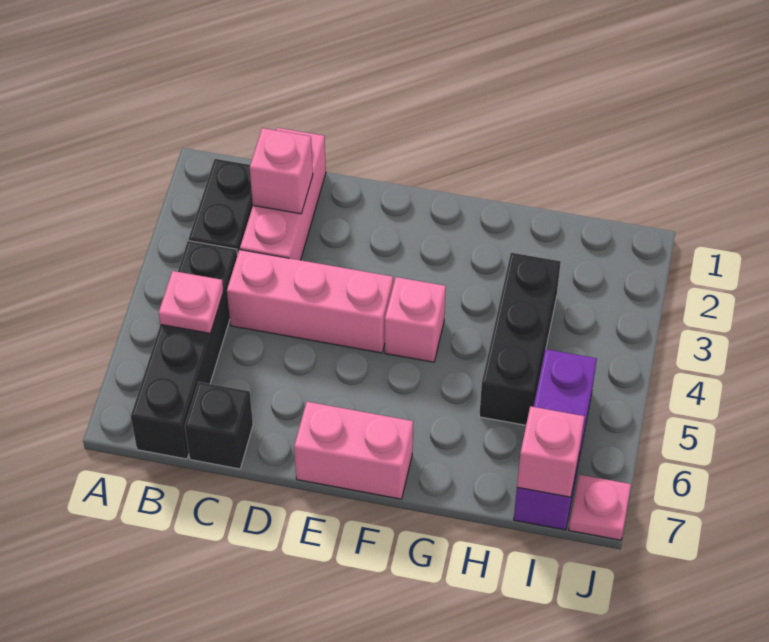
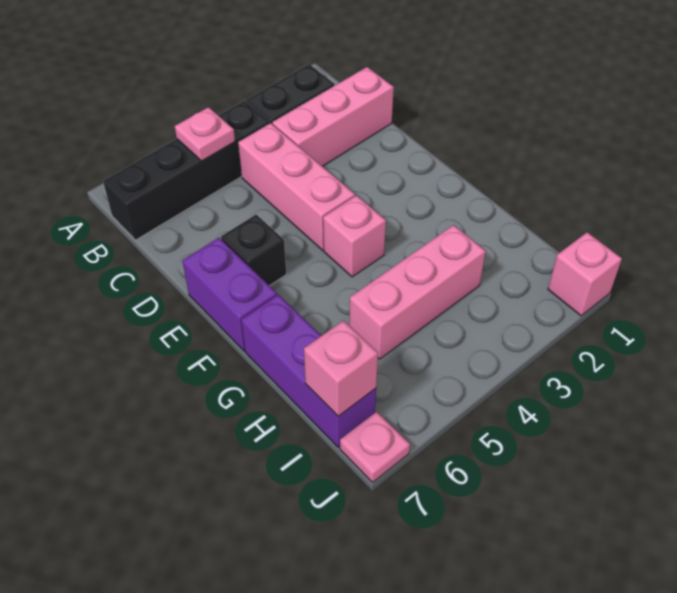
pink brick C2 level 2 -> pink brick J1 level 1
black brick C7 level 1 -> black brick E6 level 1
pink brick E7:F7 level 1 -> purple brick E7:F7 level 1
black brick H3:H5 level 1 -> pink brick H3:H5 level 1
purple brick I5:I7 level 1 -> purple brick G7:I7 level 1

